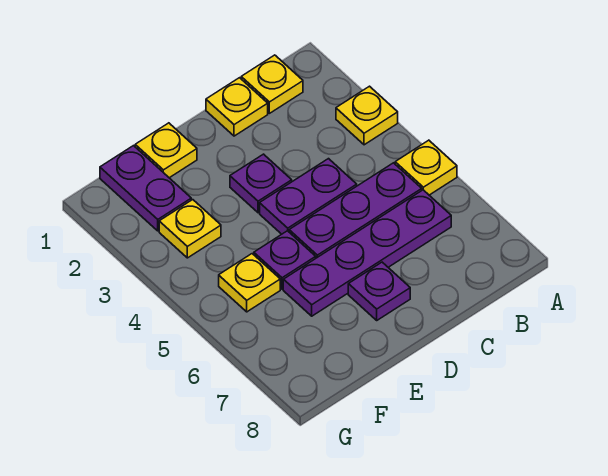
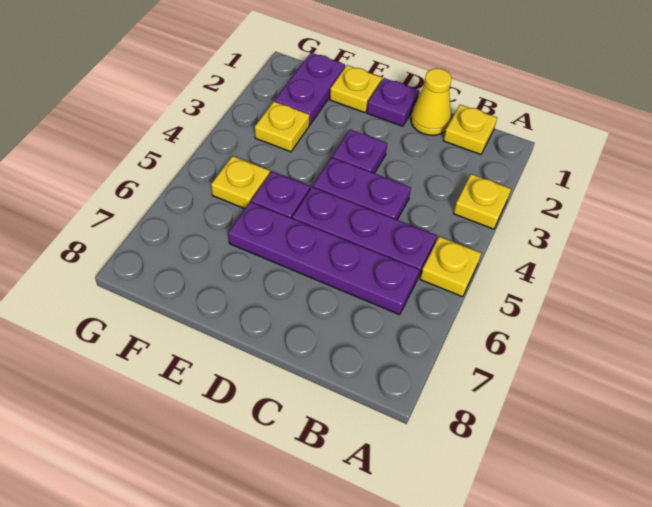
yellow plate C1 level 1 -> yellow cone C1 level 1
purple plate D7 level 1 -> purple plate D1 level 1

